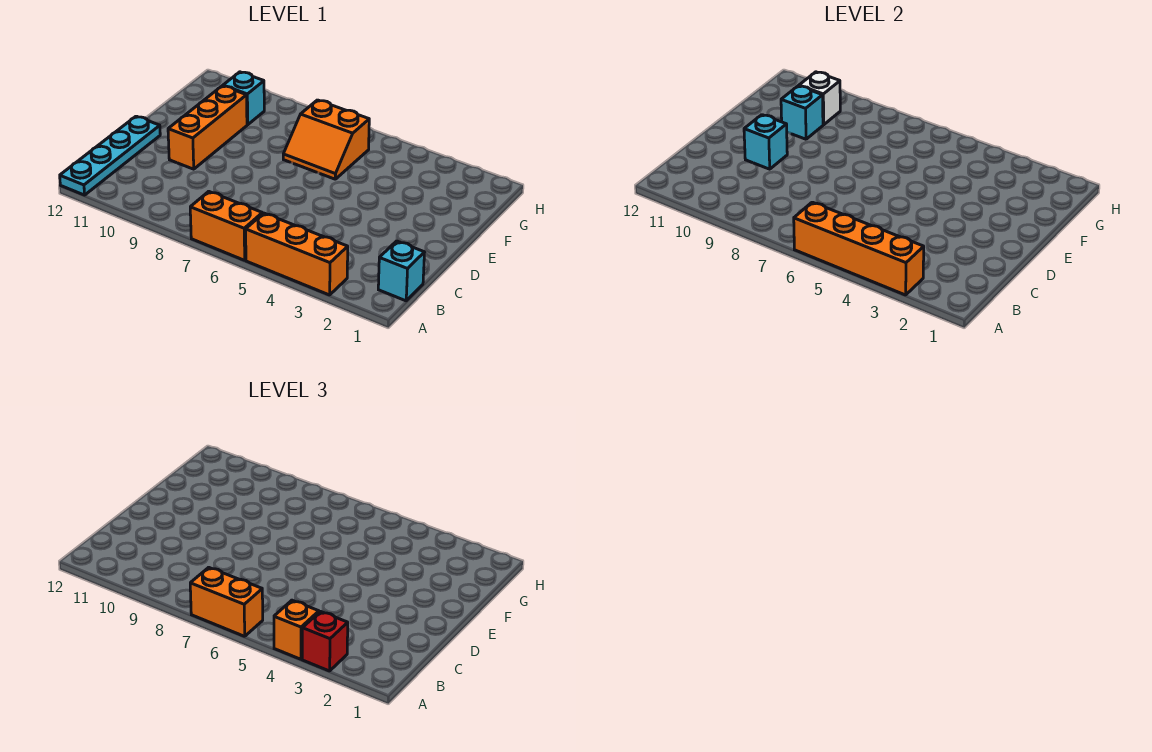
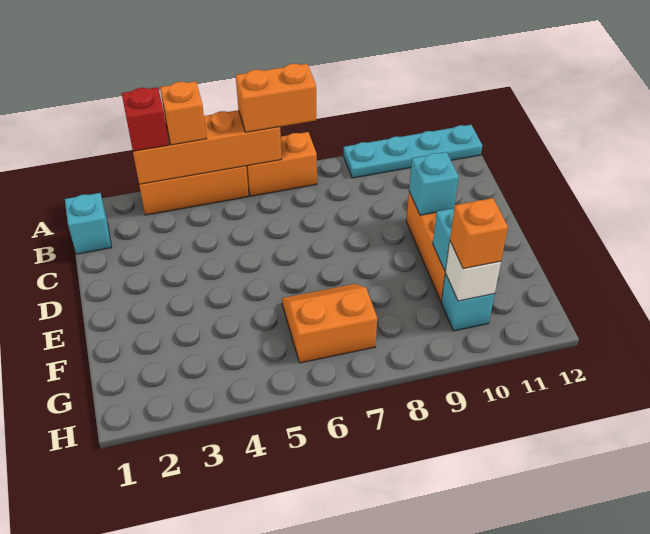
cyan plate A12:D12 level 1 -> cyan plate A9:A12 level 1
none -> orange brick G10 level 3

